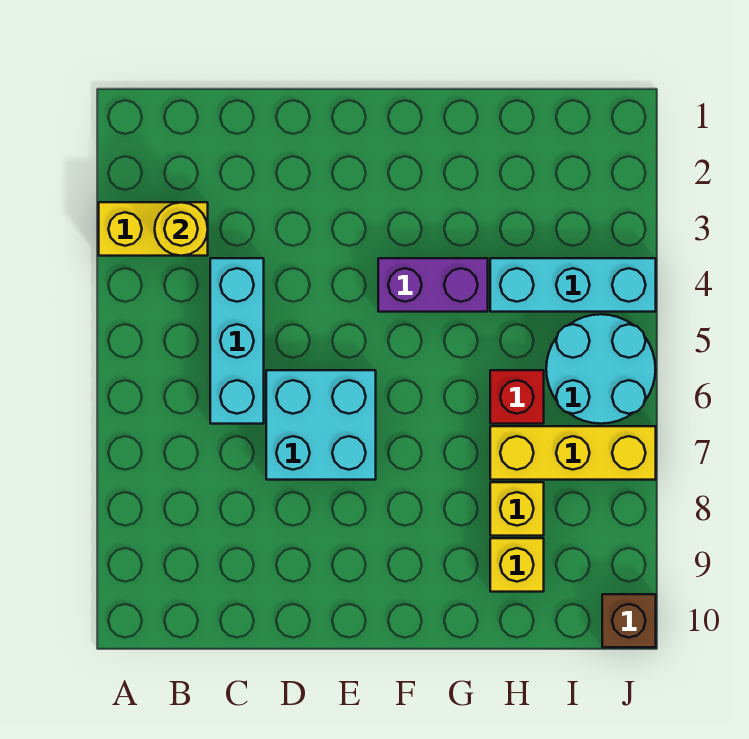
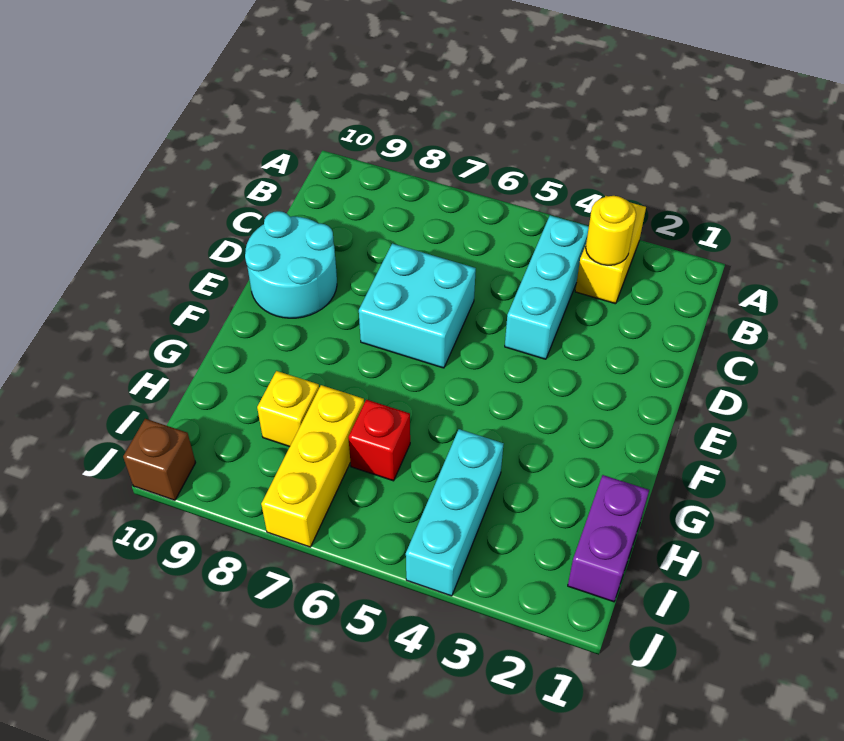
cyan brick C4:C6 level 1 -> cyan brick B4:D4 level 1
purple brick F4:G4 level 1 -> purple brick H1:I1 level 1
yellow brick H9 level 1 -> none
cyan round brick I5:J6 level 1 -> cyan round brick D9:E10 level 1

